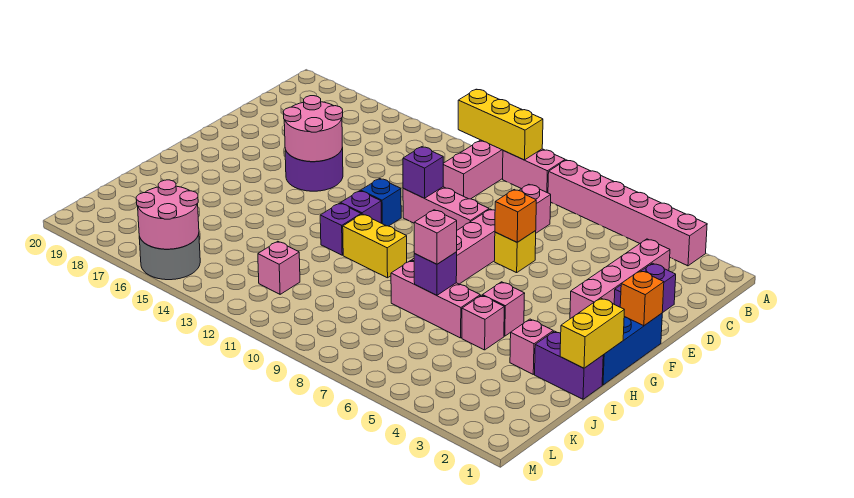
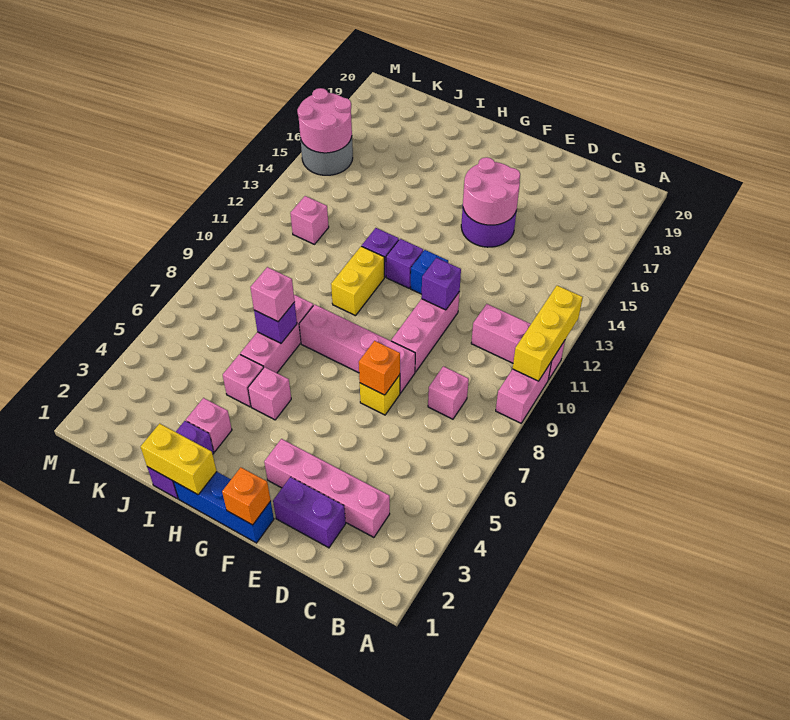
pink brick A3:A8 level 1 -> none

